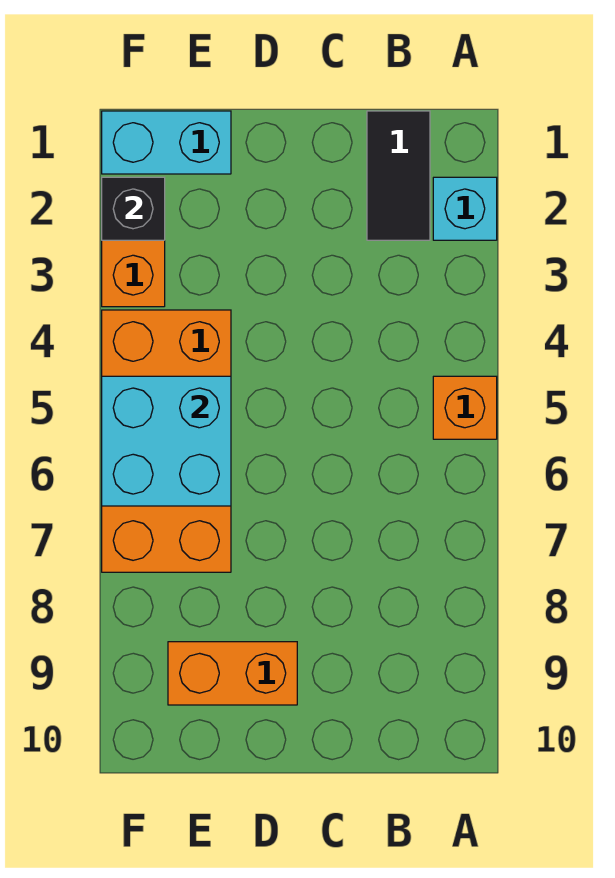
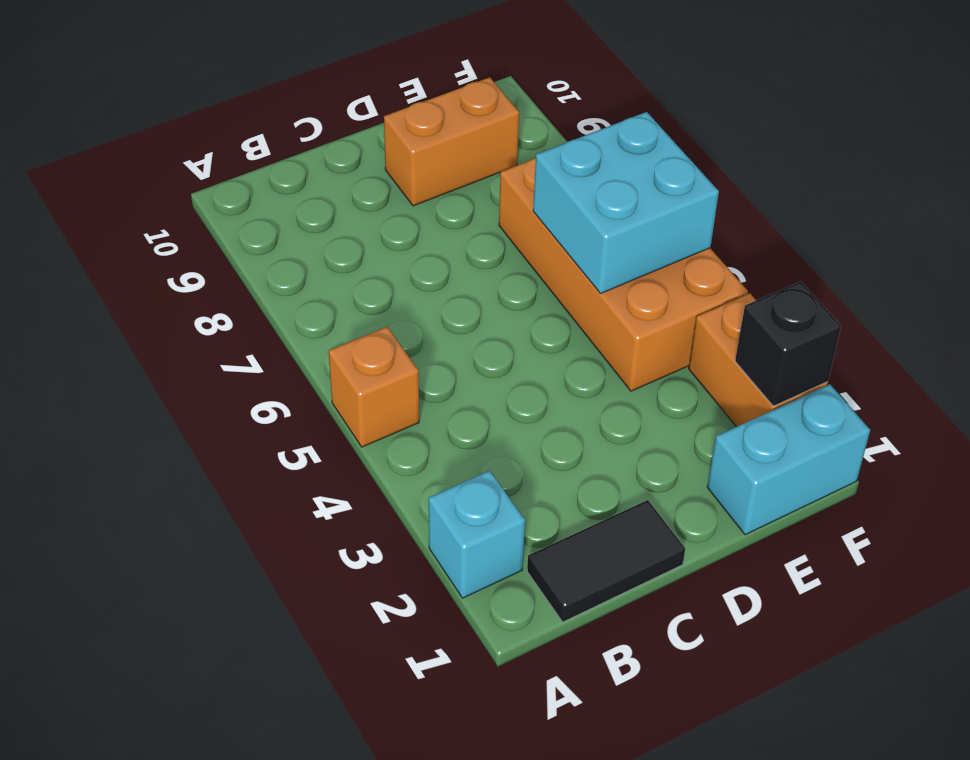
black tile B1:B2 level 1 -> black tile B1:C1 level 1

